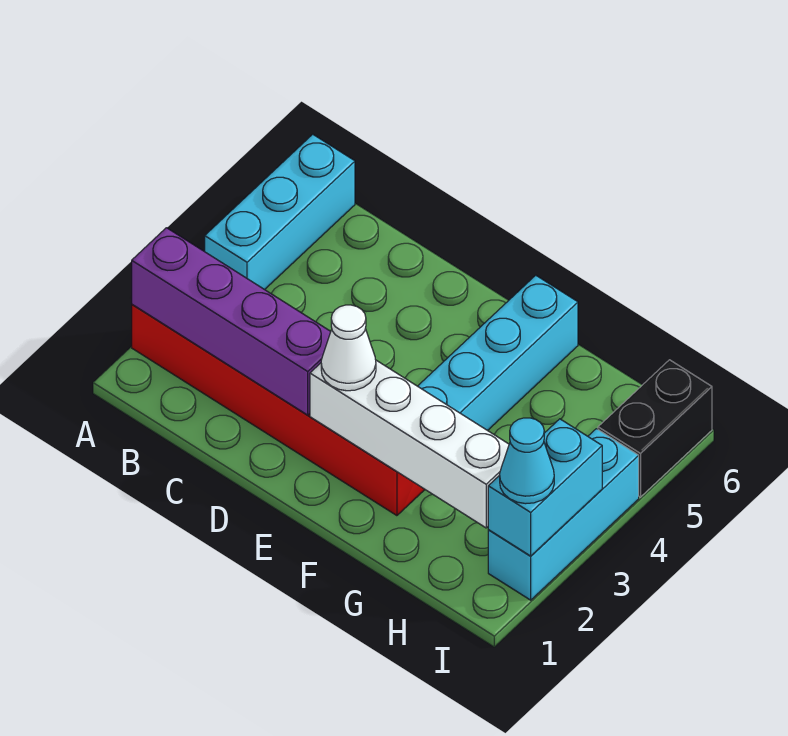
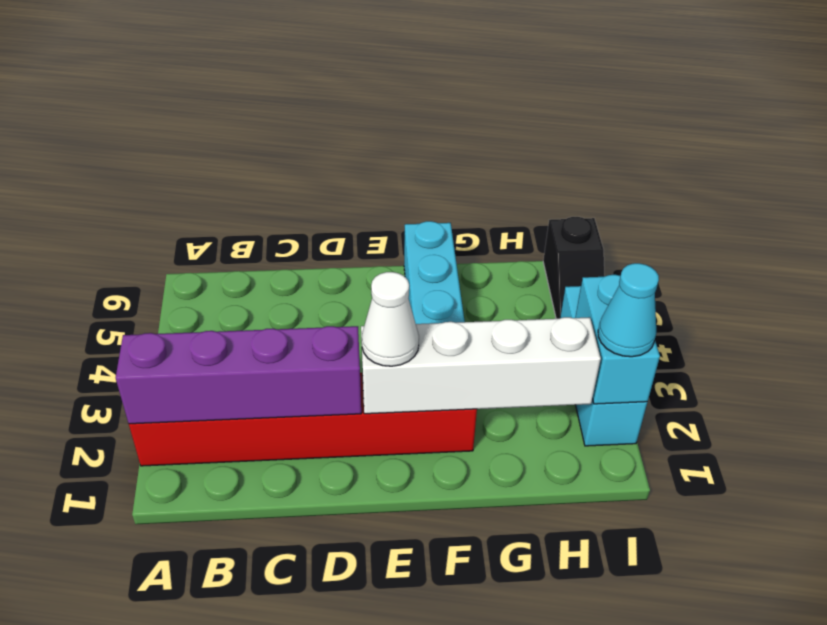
cyan brick A4:A6 level 1 -> none
black brick I5:I6 level 1 -> black slope I5:I6 level 1 top 6

